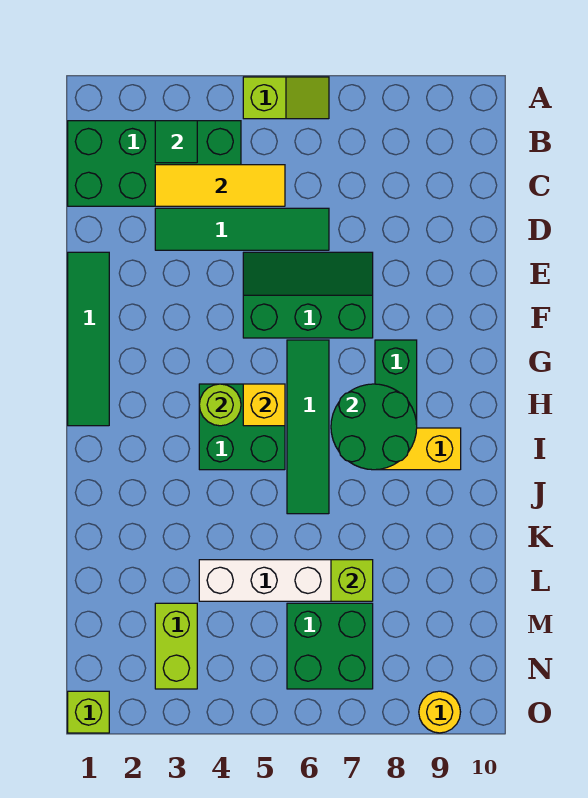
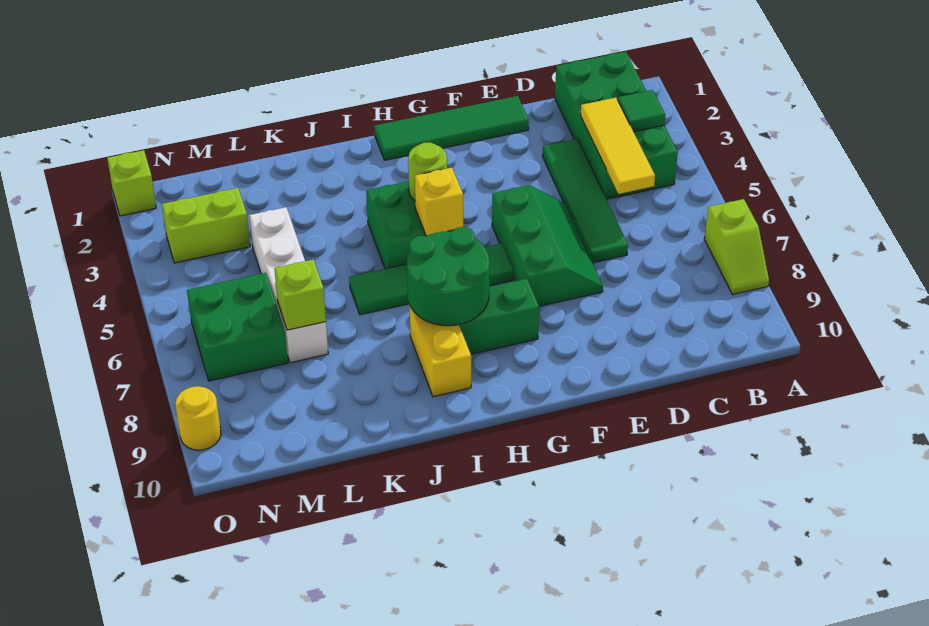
lime slope A5:A6 level 1 top 5 -> lime slope A7:A8 level 1 top 7

